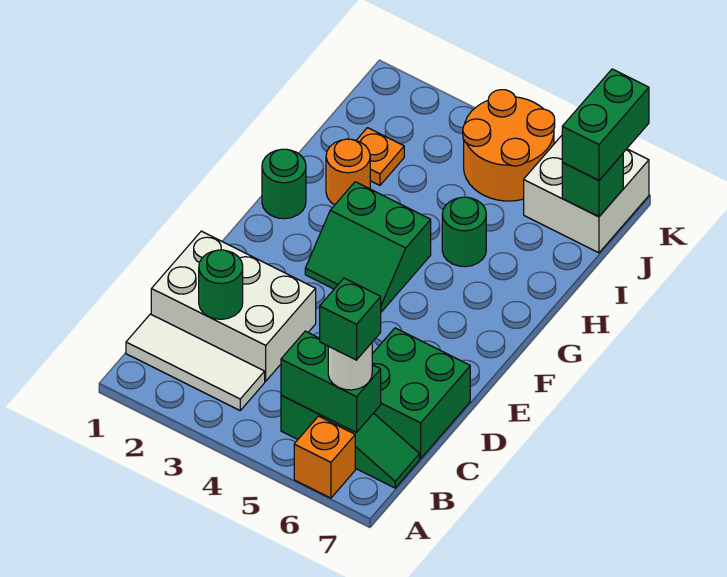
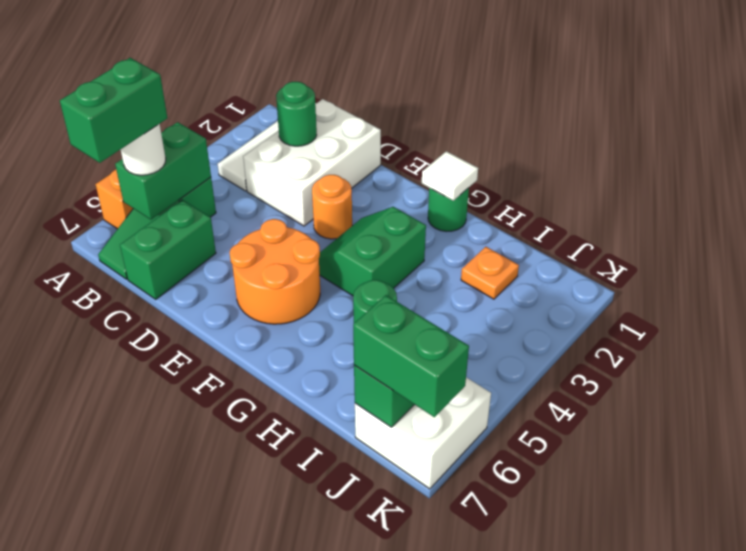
green brick B6 level 4 -> green brick B6:B7 level 4
green brick C6:D7 level 1 -> green brick C6:C7 level 1
none -> white tile G1 level 2
orange round brick H2 level 1 -> orange round brick E3 level 1
orange round brick J4:K5 level 1 -> orange round brick E5:F6 level 1

